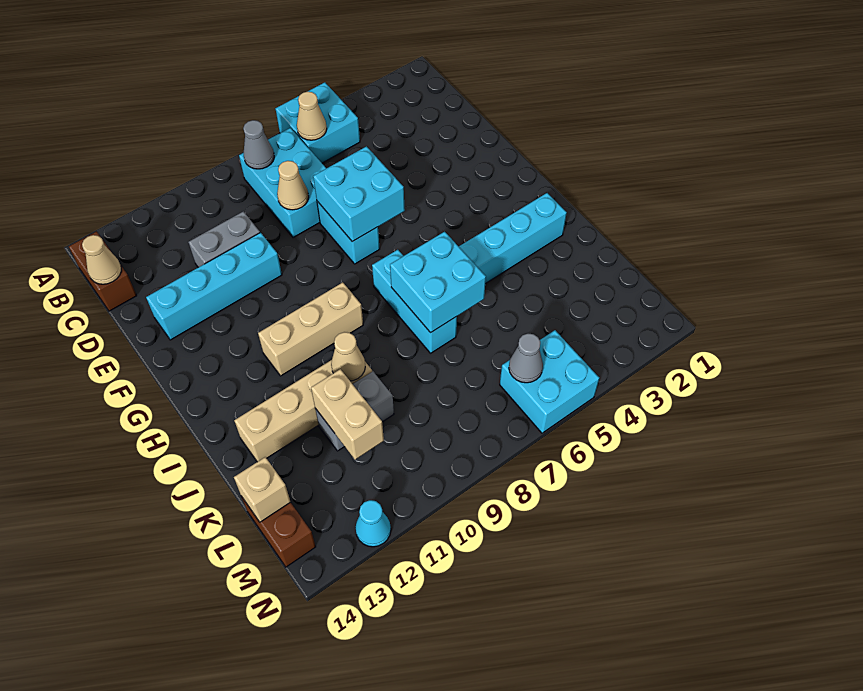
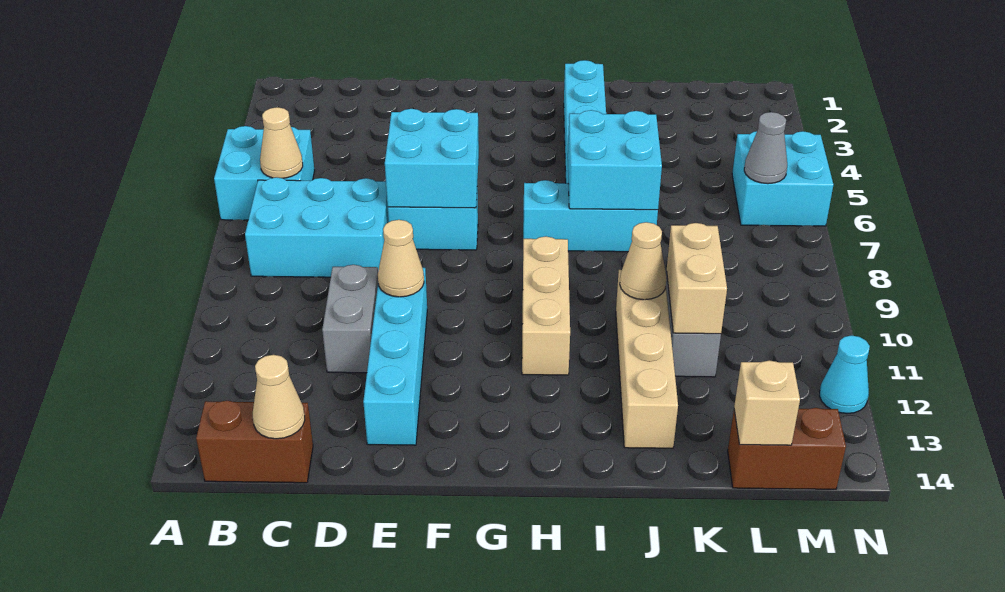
grey cone B8 level 2 -> none
tan cone D8 level 2 -> tan cone E10 level 2
tan brick K11:L11 level 2 -> tan brick K10:K11 level 2

